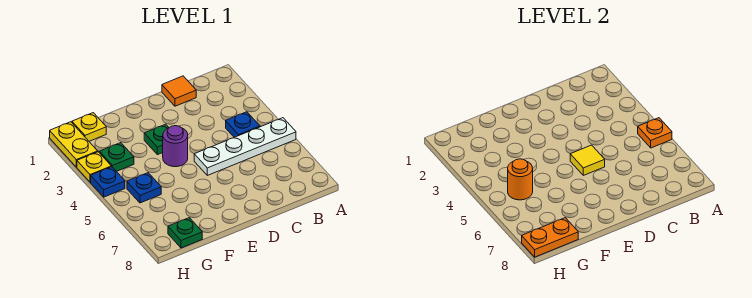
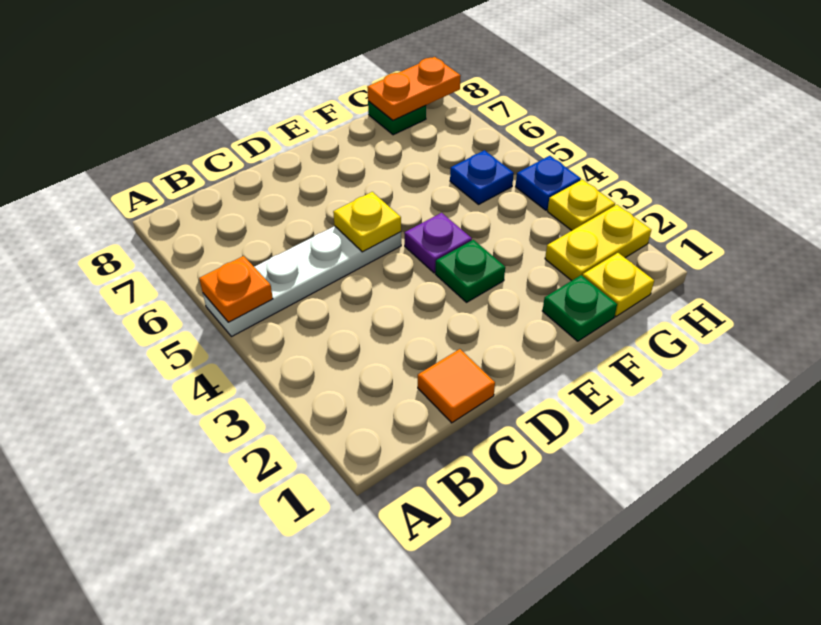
blue plate B4 level 1 -> none
yellow tile D5 level 2 -> yellow plate D5 level 2
purple round brick E4 level 1 -> purple plate E4 level 1
green plate G3 level 1 -> green plate F1 level 1
orange round brick G5 level 2 -> none
yellow plate H1:H2 level 1 -> yellow plate G2:H2 level 1

